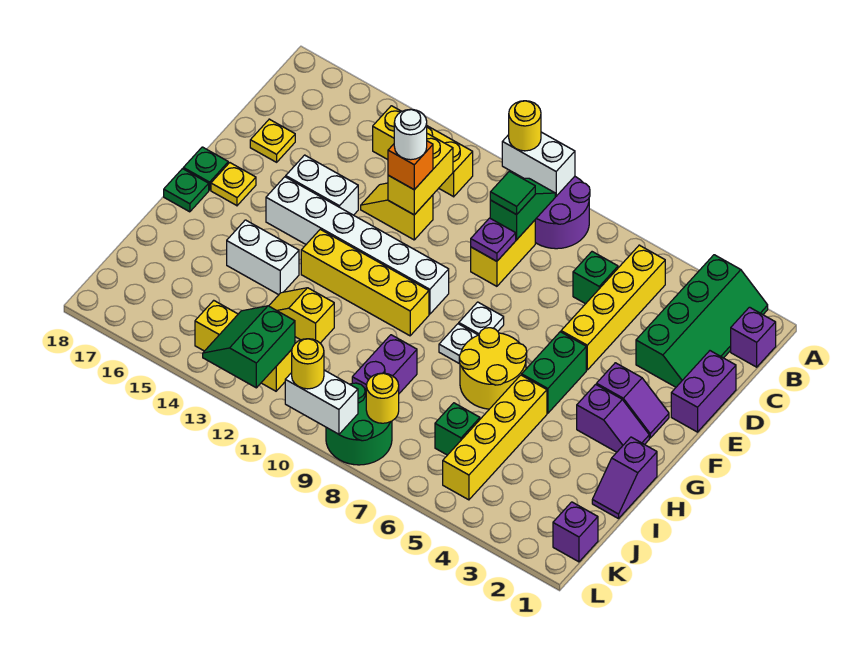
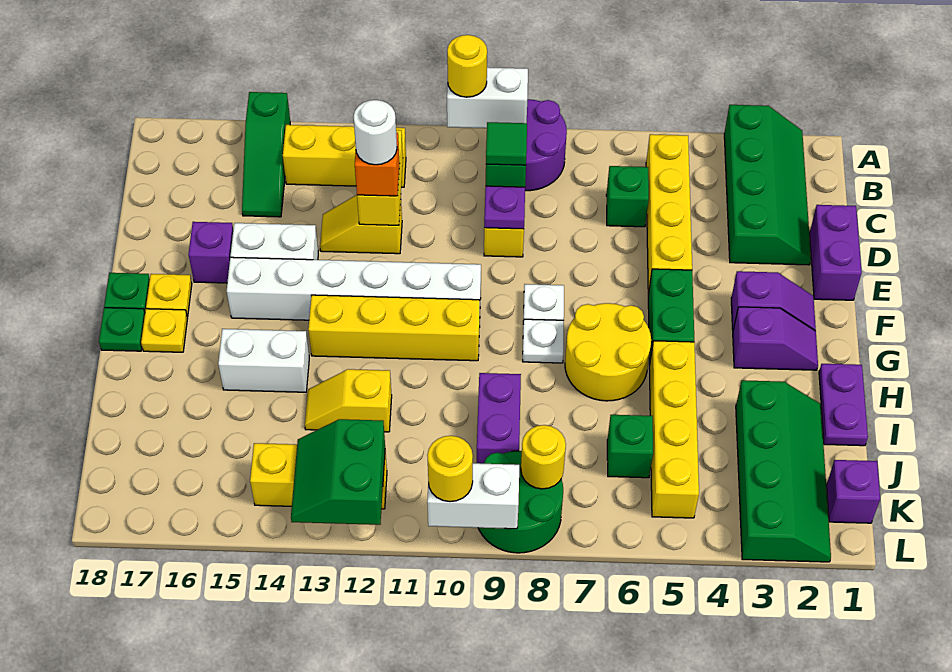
none -> green slope A15:C15 level 1 top A
purple brick B1 level 1 -> purple brick E16 level 1
yellow plate D17 level 1 -> yellow plate G17 level 1
purple slope H1:I1 level 1 top H -> purple plate H1:I1 level 1
none -> green slope I2:L3 level 1 top 3

